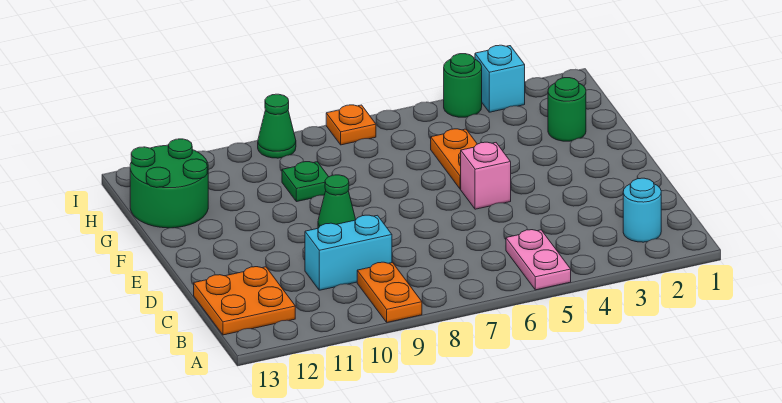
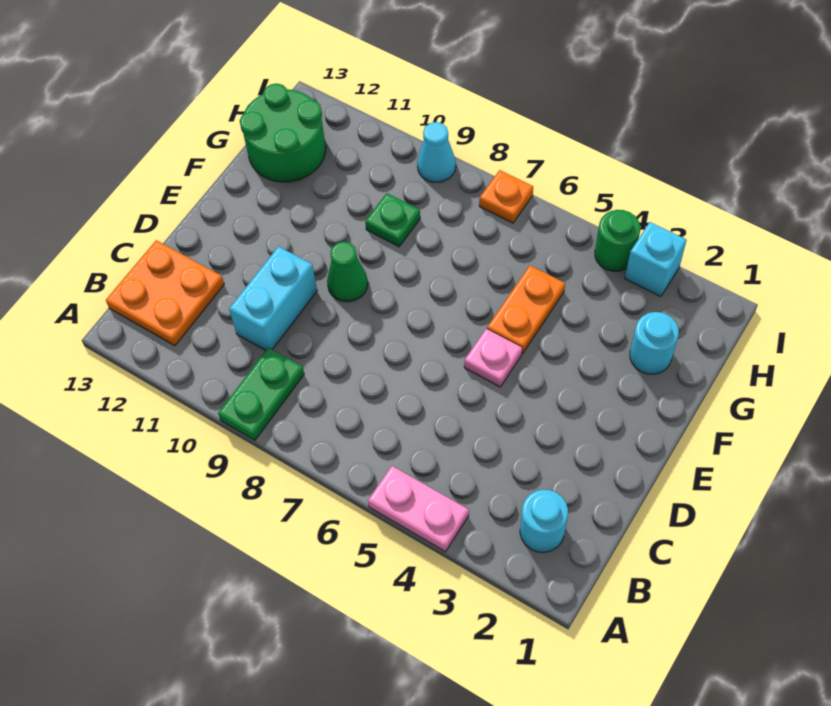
pink plate A5:B5 level 1 -> pink plate A4:A5 level 1
orange plate A9:B9 level 1 -> green plate A9:B9 level 1
cyan brick C9:C10 level 1 -> cyan brick C10:D10 level 1
pink brick E5 level 1 -> pink plate E5 level 1
green round brick G2 level 1 -> cyan round brick G2 level 1
green cone I9 level 1 -> cyan cone I9 level 1

